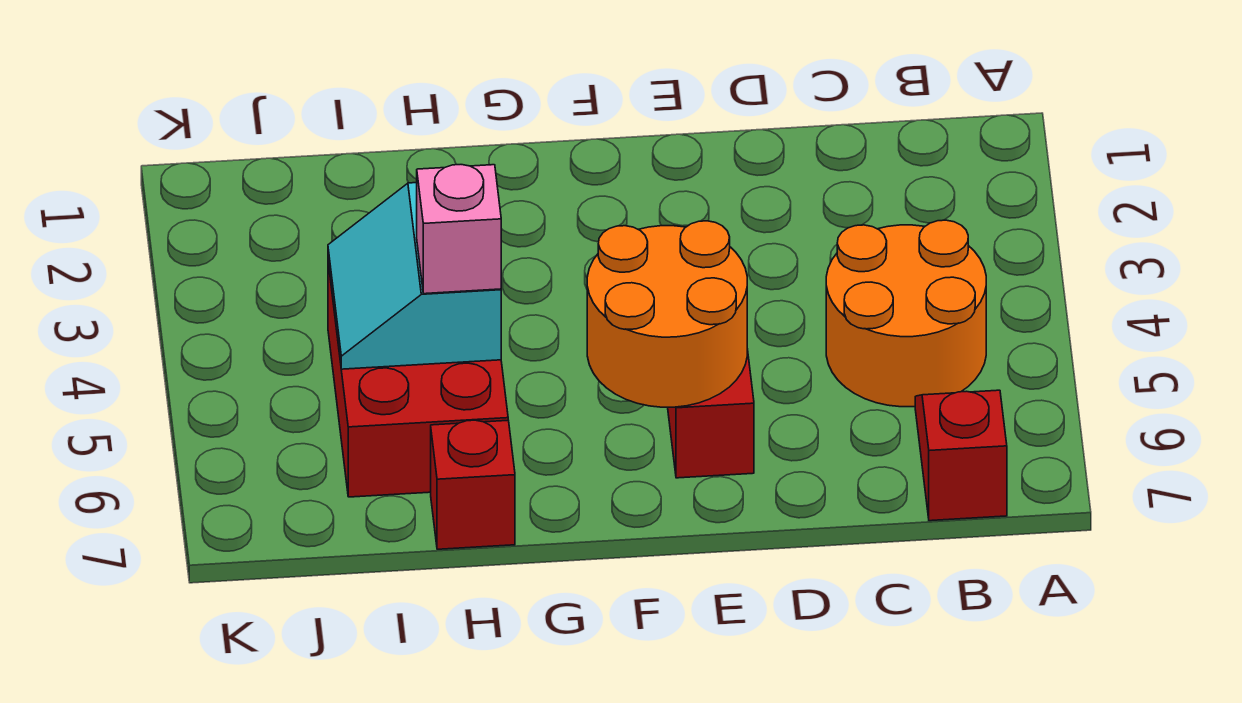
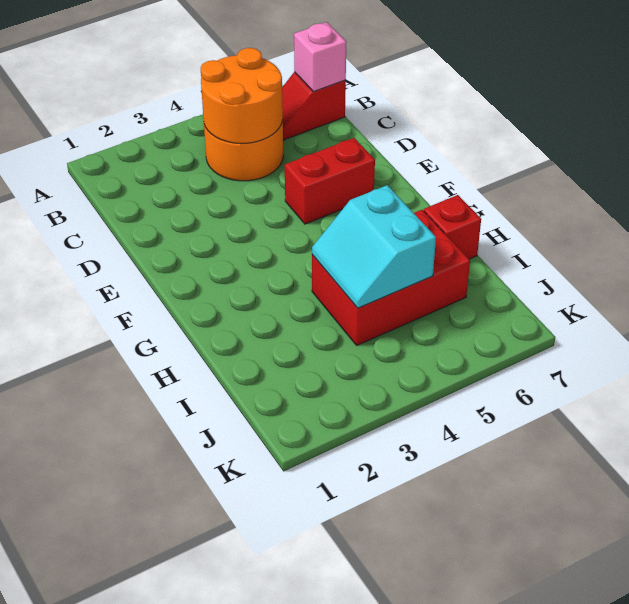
orange round brick E5:F6 level 2 -> orange round brick B4:C5 level 2
cyan slope H4:I5 level 2 top H -> cyan slope H4:I5 level 2 top 5
pink brick H5 level 3 -> pink brick B7 level 2

